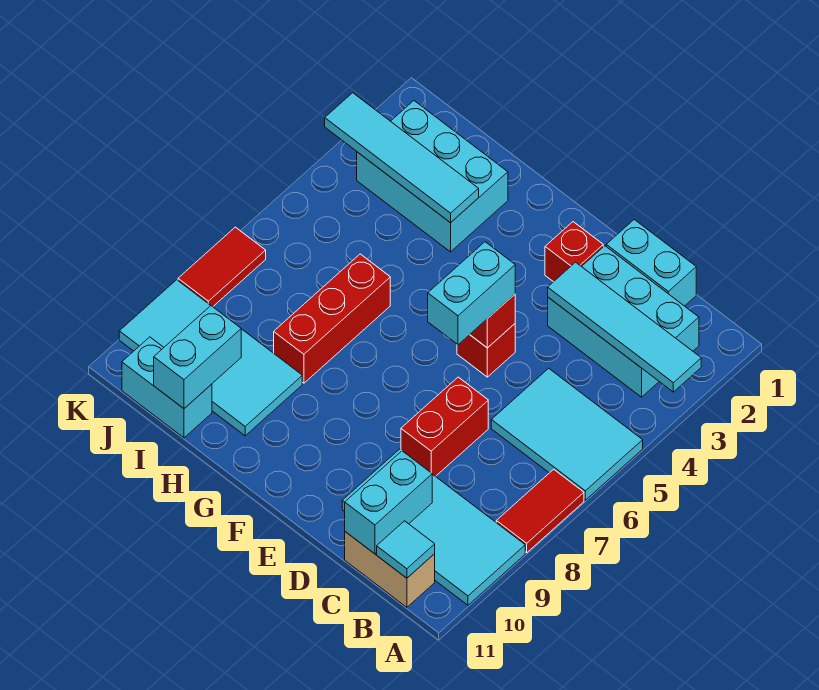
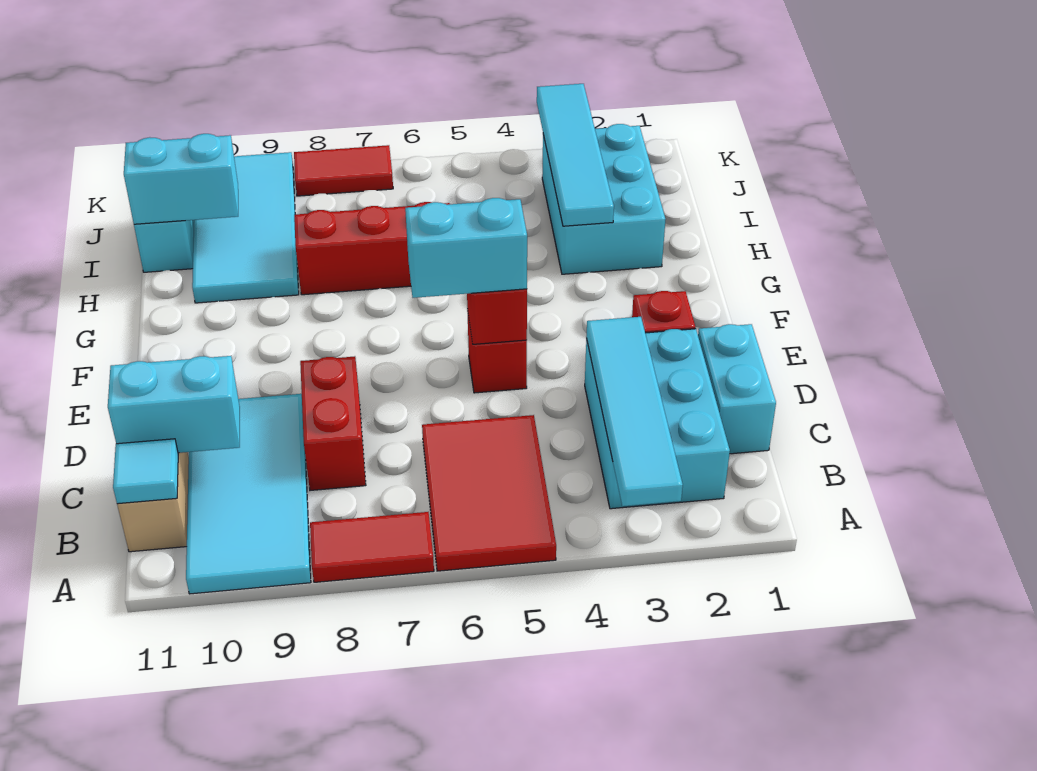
cyan tile A5:C6 level 1 -> red tile A5:C6 level 1
red brick D7:D8 level 1 -> red brick C8:D8 level 1

